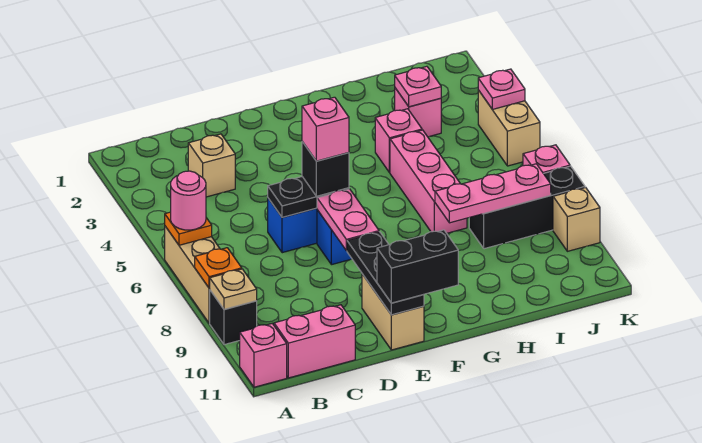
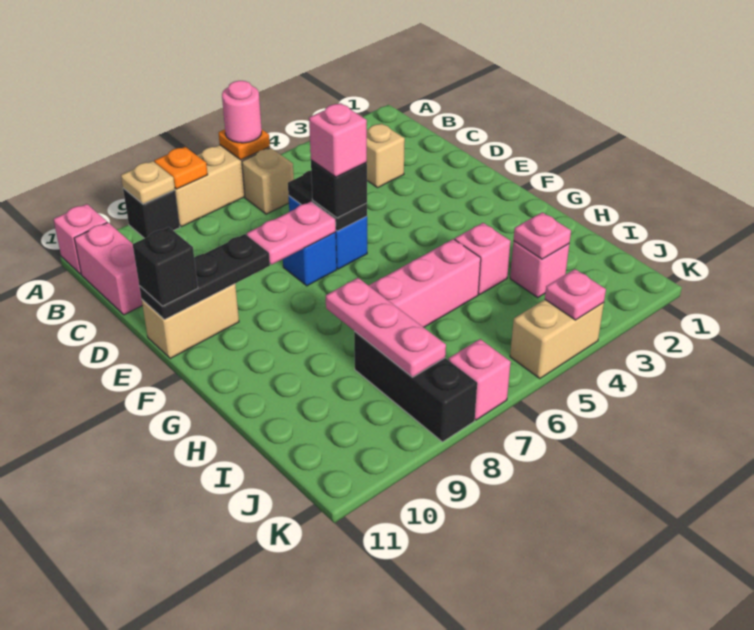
black brick E11:F11 level 3 -> black brick E11 level 3
tan brick K9 level 1 -> tan brick B6 level 1

